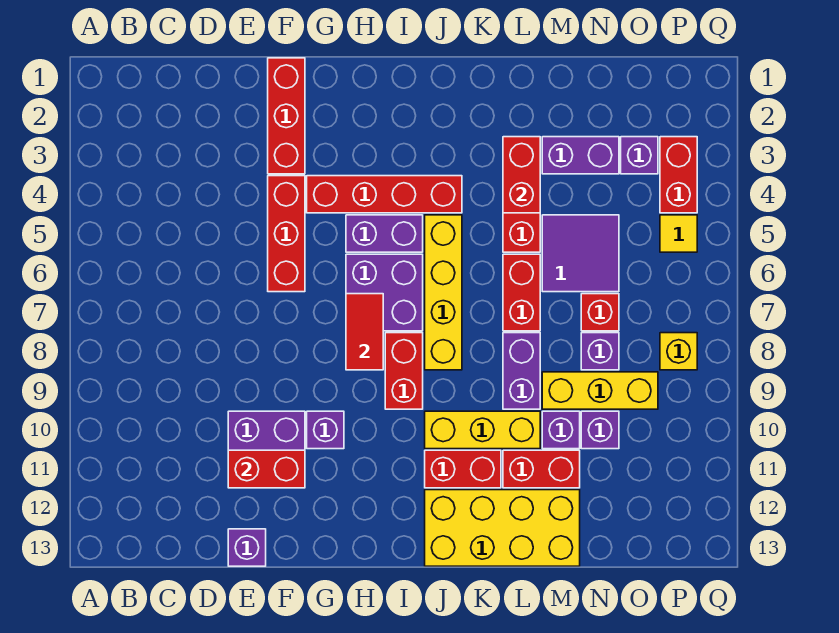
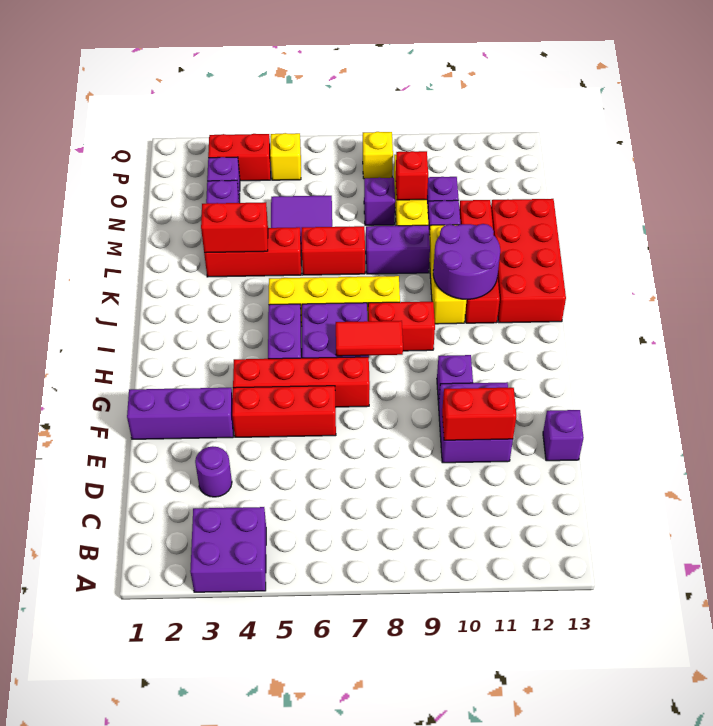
none -> purple brick A3:B4 level 1
none -> purple round brick D3 level 1
red brick E11:F11 level 2 -> red brick E10:E11 level 2
red brick F1:F3 level 1 -> purple brick F1:F3 level 1
red brick G4:J4 level 1 -> red brick G4:G7 level 1
none -> purple round brick J10:K11 level 2
yellow brick J12:M13 level 1 -> red brick J12:M13 level 1
red brick N7 level 1 -> red brick N9 level 2
yellow tile P5 level 1 -> yellow brick P5 level 1

